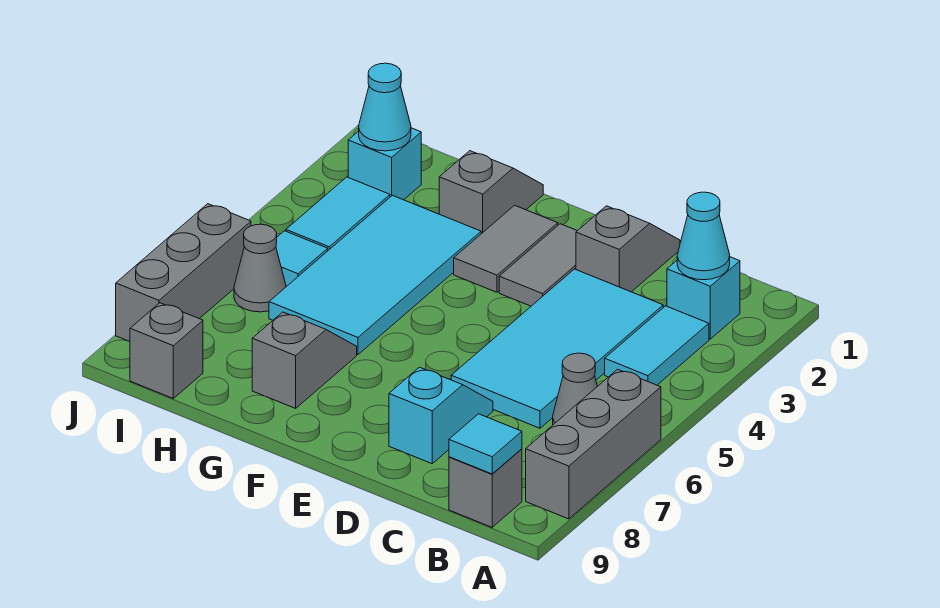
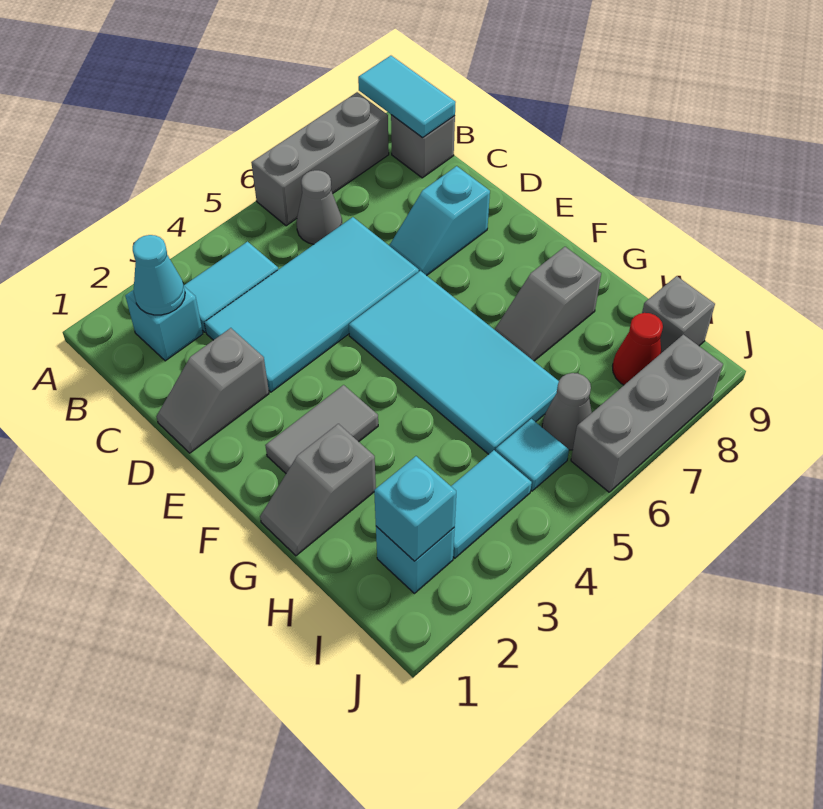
cyan tile B9 level 2 -> cyan tile A9:B9 level 2
grey tile E2:E3 level 1 -> none
cyan tile G3:H6 level 1 -> cyan tile E5:H6 level 1
cyan cone I2 level 2 -> cyan brick I2 level 2
none -> red cone I8 level 1

